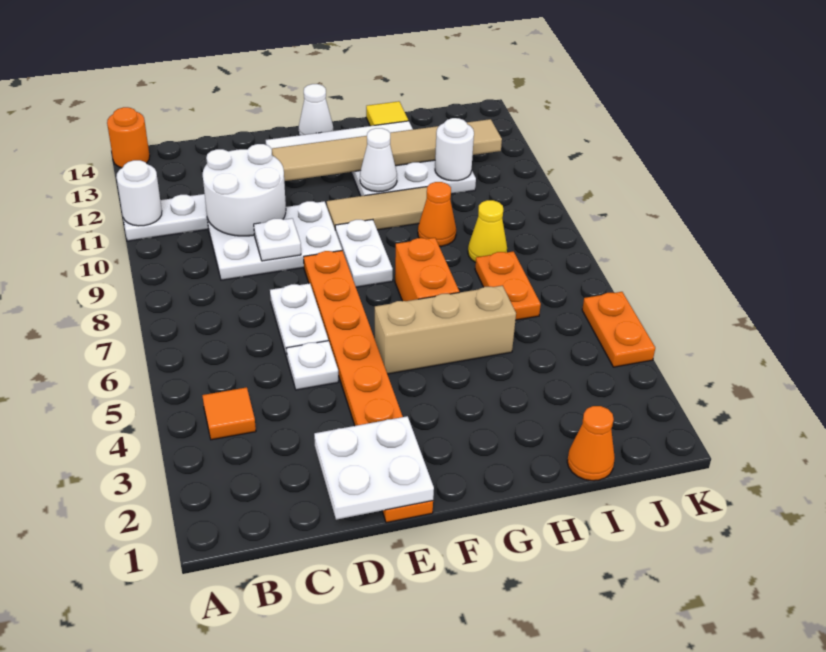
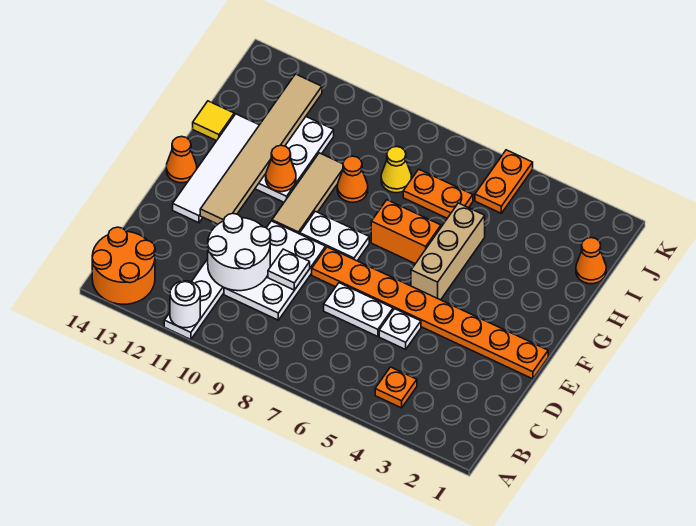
orange round brick A14 level 1 -> orange round brick A13:B14 level 1
orange tile B4 level 1 -> orange plate B4 level 1
white plate D1:E2 level 2 -> none
white cone F14 level 1 -> orange cone F14 level 1
white cone G11 level 2 -> orange cone G11 level 2
white round brick I11 level 2 -> none
orange plate K4:K5 level 1 -> orange plate J5:K5 level 1

